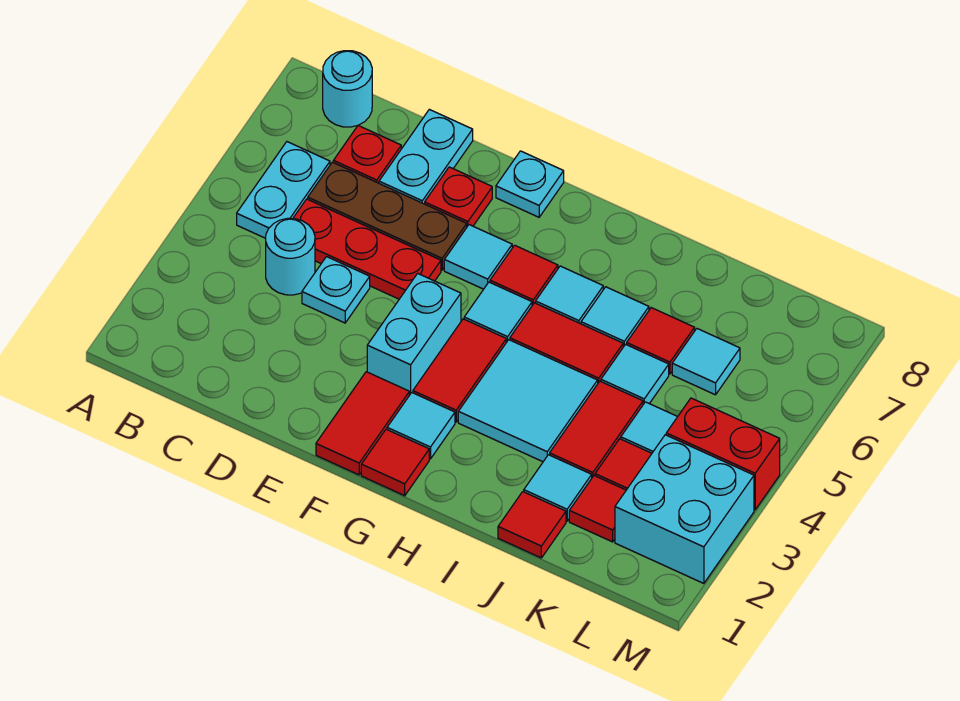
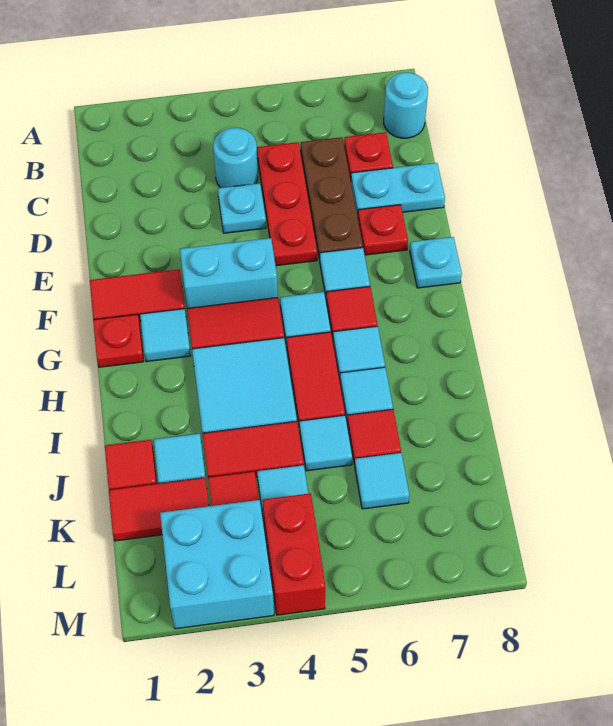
cyan plate B5:B6 level 1 -> none
red tile G1 level 1 -> red plate G1 level 1
red tile K2 level 1 -> red tile K1:K2 level 1

